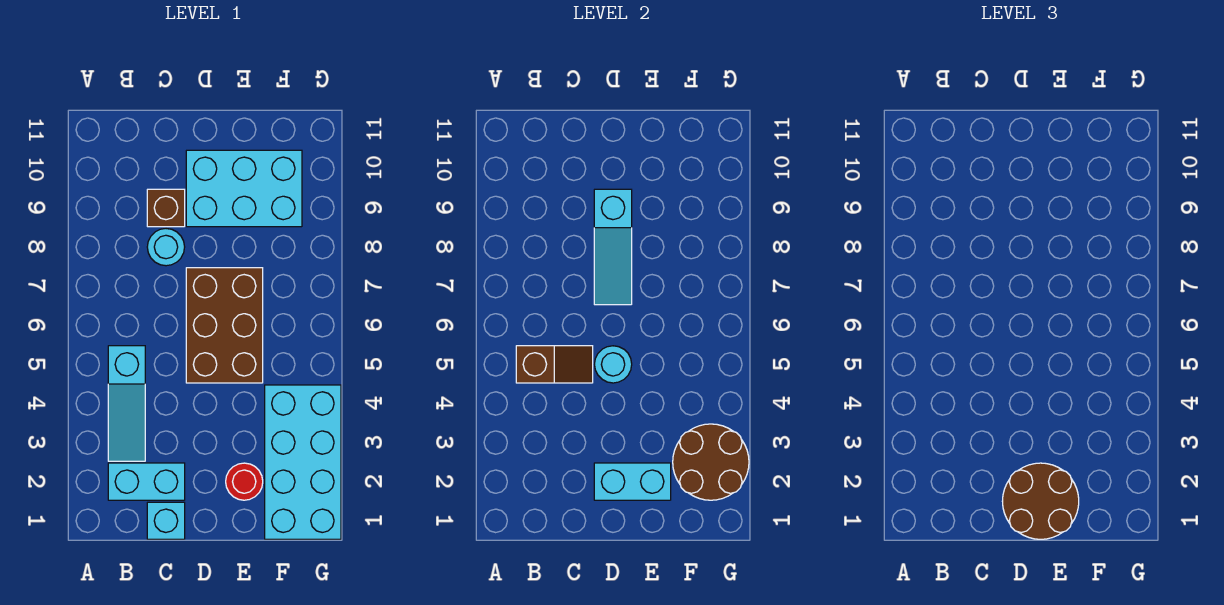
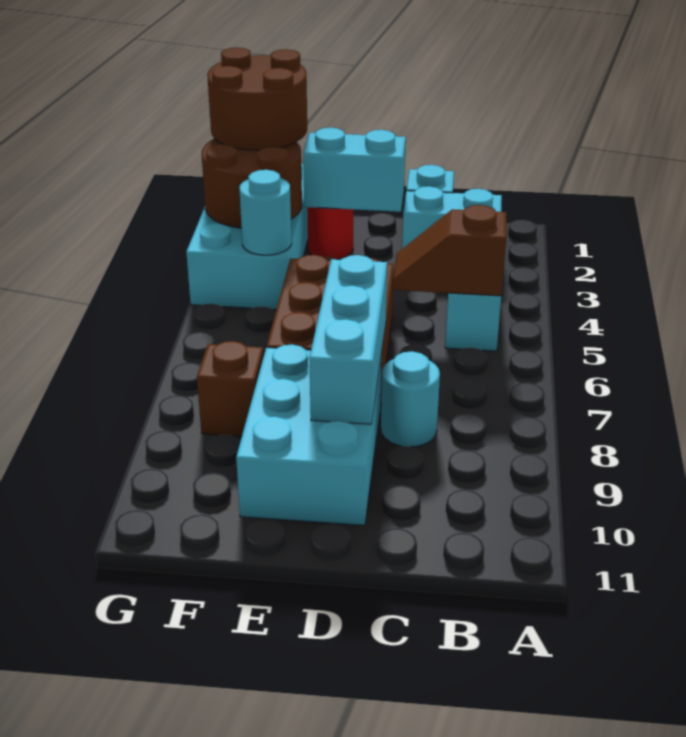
brown brick C9 level 1 -> brown brick F8 level 1
brown round brick D1:E2 level 3 -> brown round brick F1:G2 level 3
cyan round brick D5 level 2 -> cyan round brick F4 level 2
cyan slope D7:D9 level 2 top 9 -> cyan brick D7:D9 level 2
cyan brick D9:F10 level 1 -> cyan brick D8:E10 level 1

